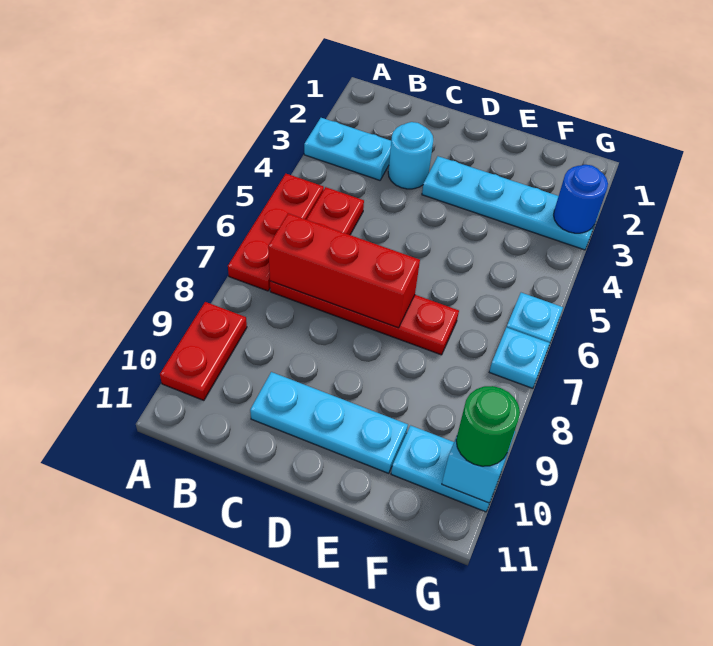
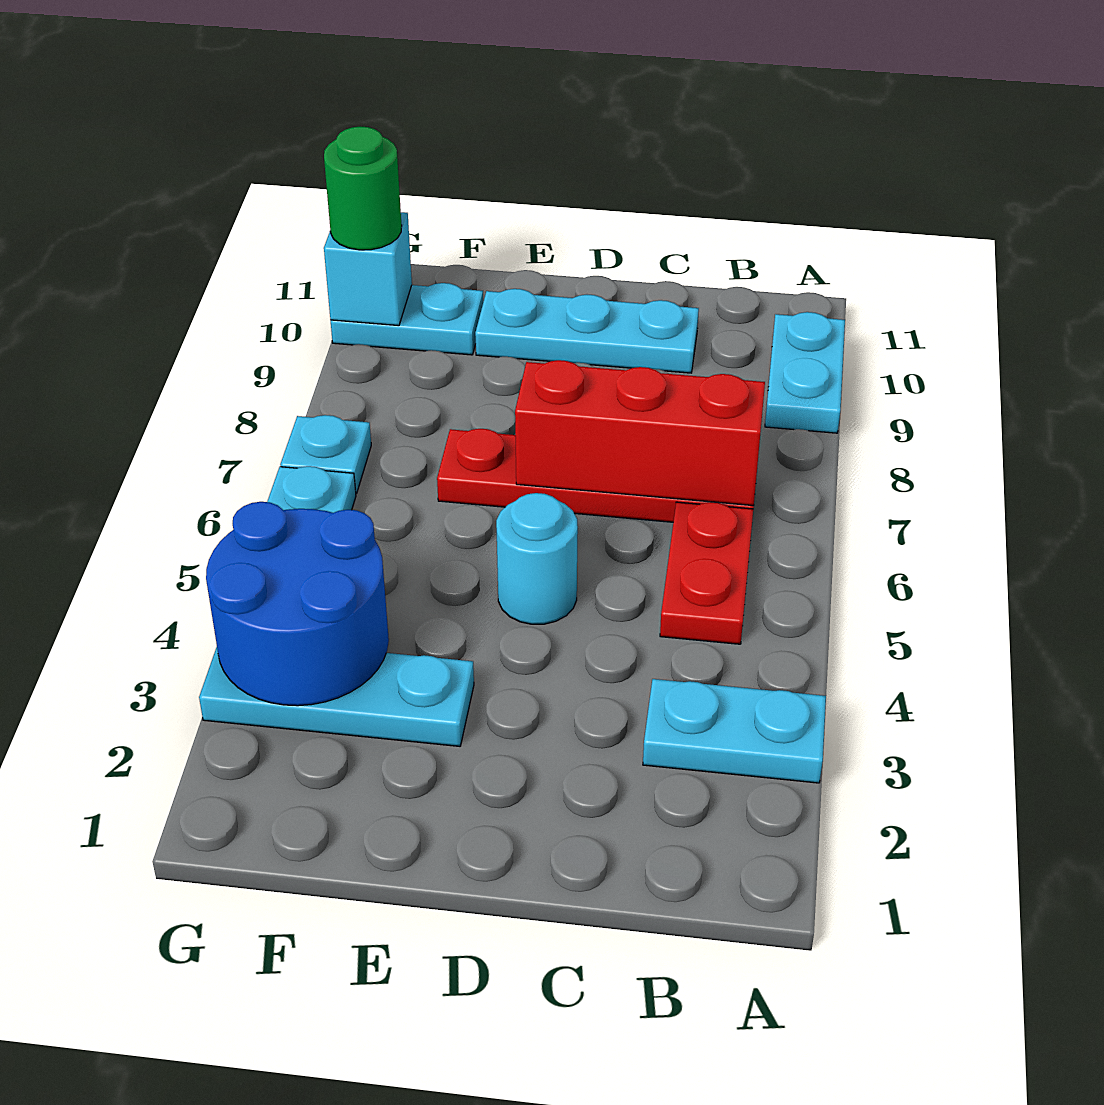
red plate A5:A7 level 1 -> none
red plate A9:A10 level 1 -> cyan plate A9:A10 level 1
cyan round brick C3 level 1 -> cyan round brick D5 level 1
cyan plate D3:G3 level 1 -> cyan plate E3:G3 level 1
blue round brick G3 level 2 -> blue round brick F3:G4 level 2

